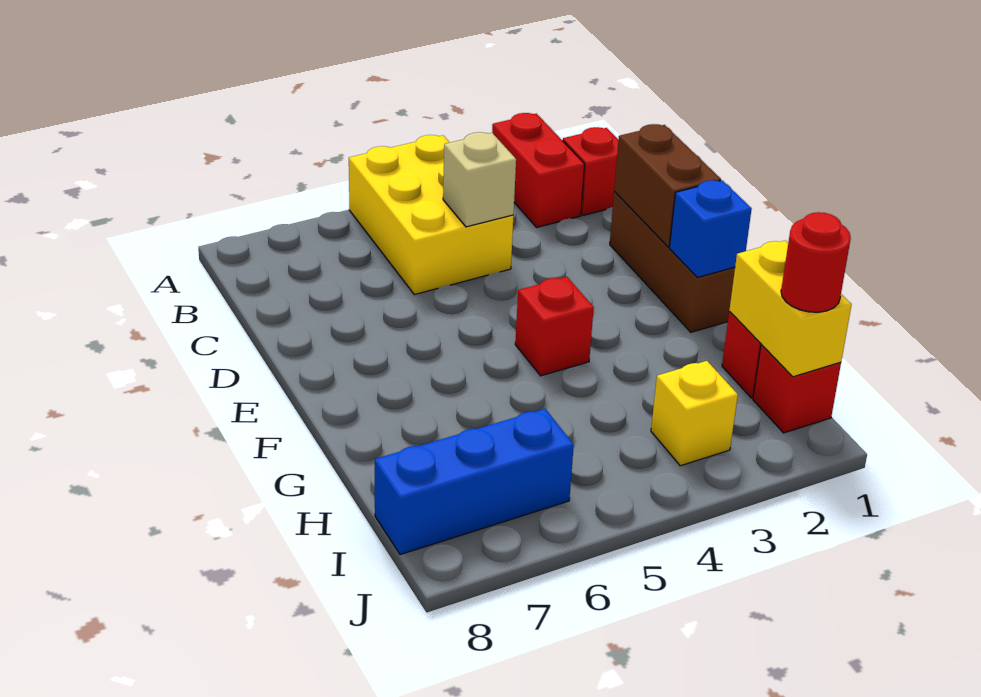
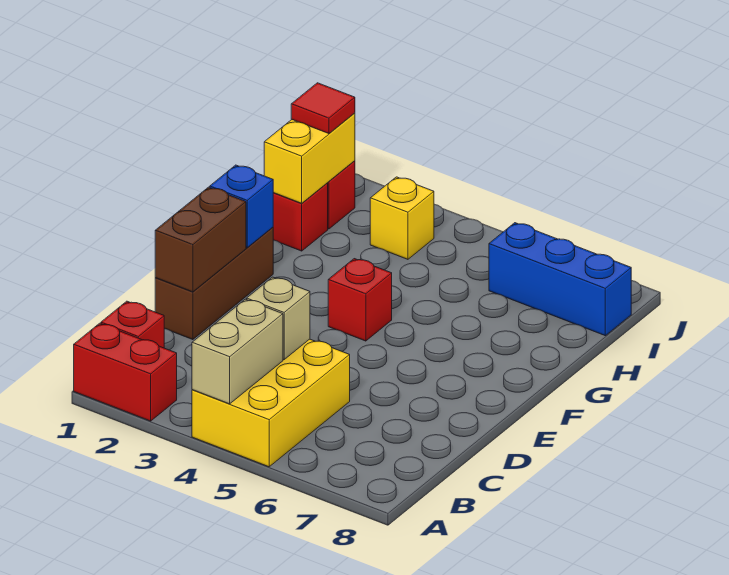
red brick A2:B2 level 1 -> red brick A1:A2 level 1
none -> tan brick A4:B4 level 2
red round brick I1 level 3 -> red tile I1 level 3

